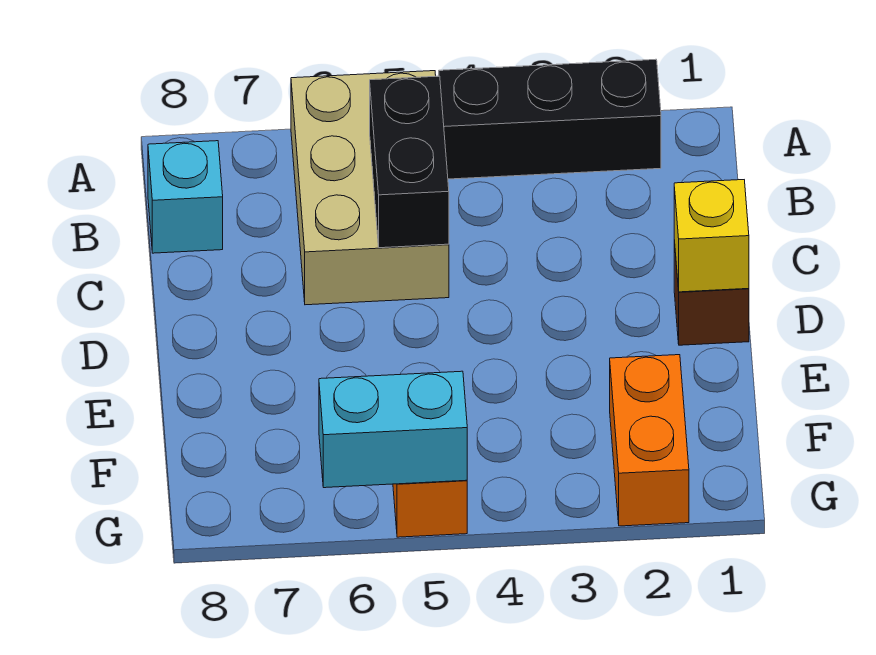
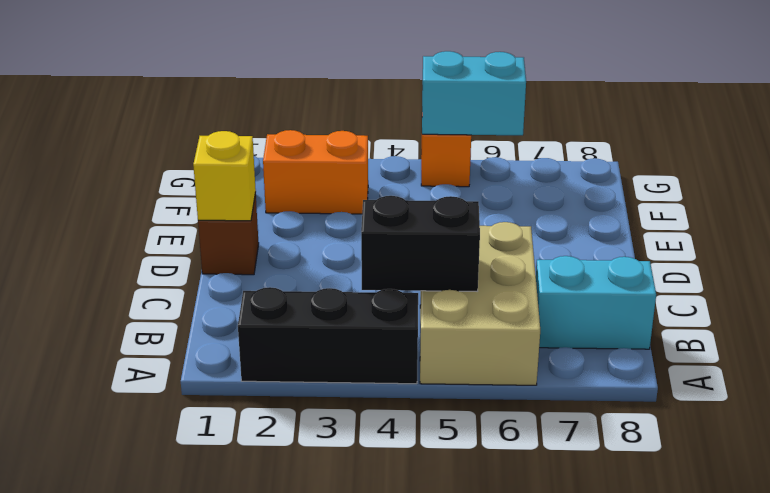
black brick B5:C5 level 2 -> black brick B4:B5 level 2
cyan brick B8 level 1 -> cyan brick B7:B8 level 1
orange brick F2:G2 level 1 -> orange brick F2:F3 level 1

